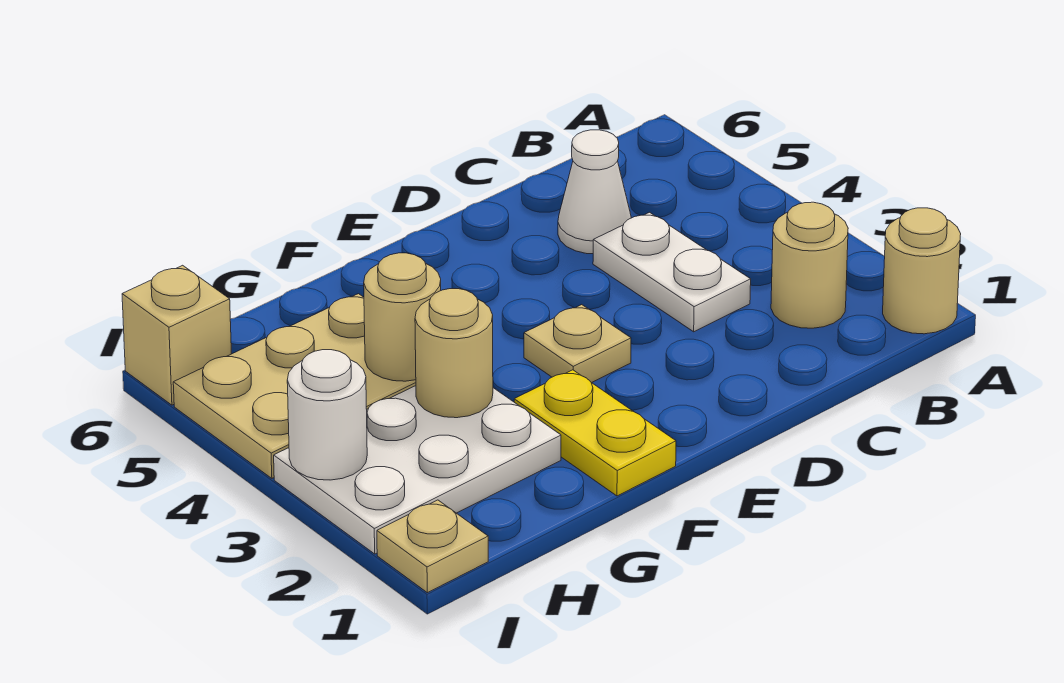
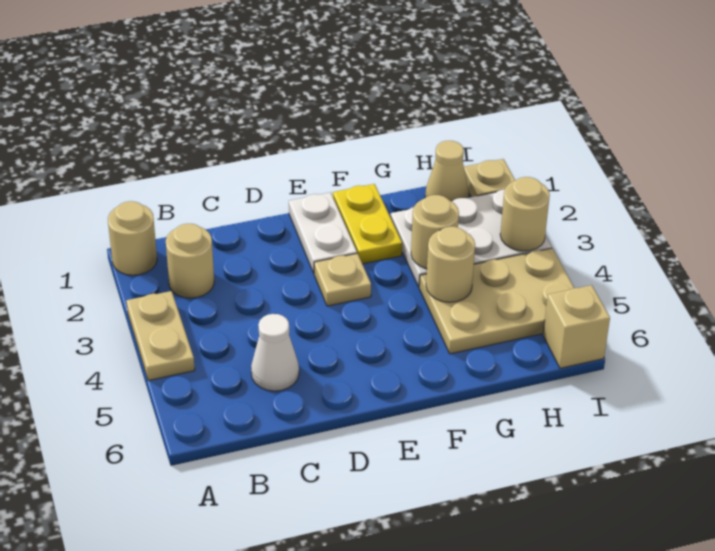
none -> tan plate A3:A4 level 1
white plate C3:C4 level 1 -> white plate E1:E2 level 1
none -> tan cone H1 level 1
white round brick I3 level 2 -> tan round brick I3 level 2

